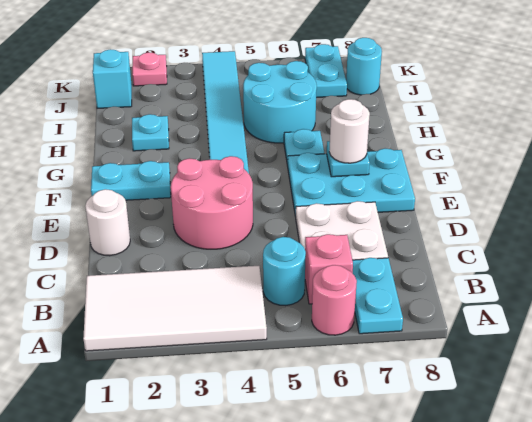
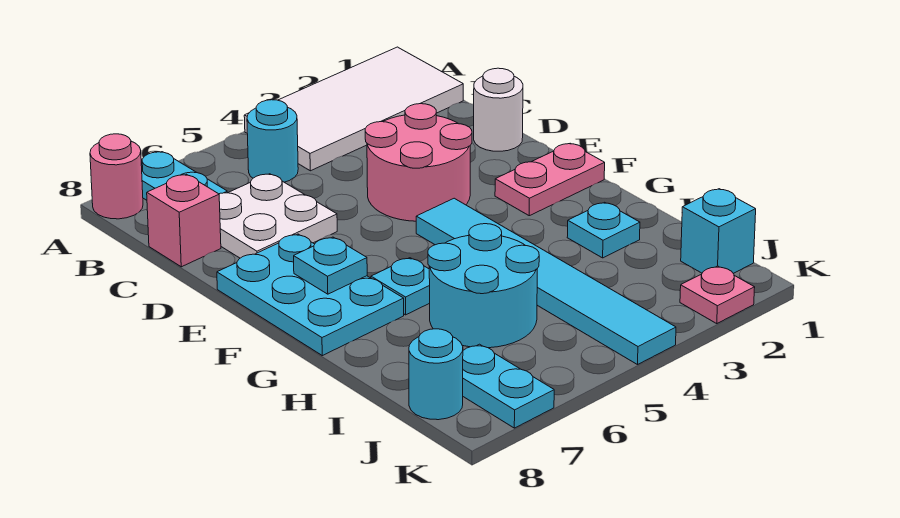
pink round brick A6 level 1 -> pink round brick A8 level 1
pink brick B6 level 1 -> pink brick C8 level 1
cyan plate E6:F8 level 1 -> cyan plate E7:G8 level 1
cyan plate F1:F2 level 1 -> pink plate F1:F2 level 1
white round brick F7 level 3 -> none

